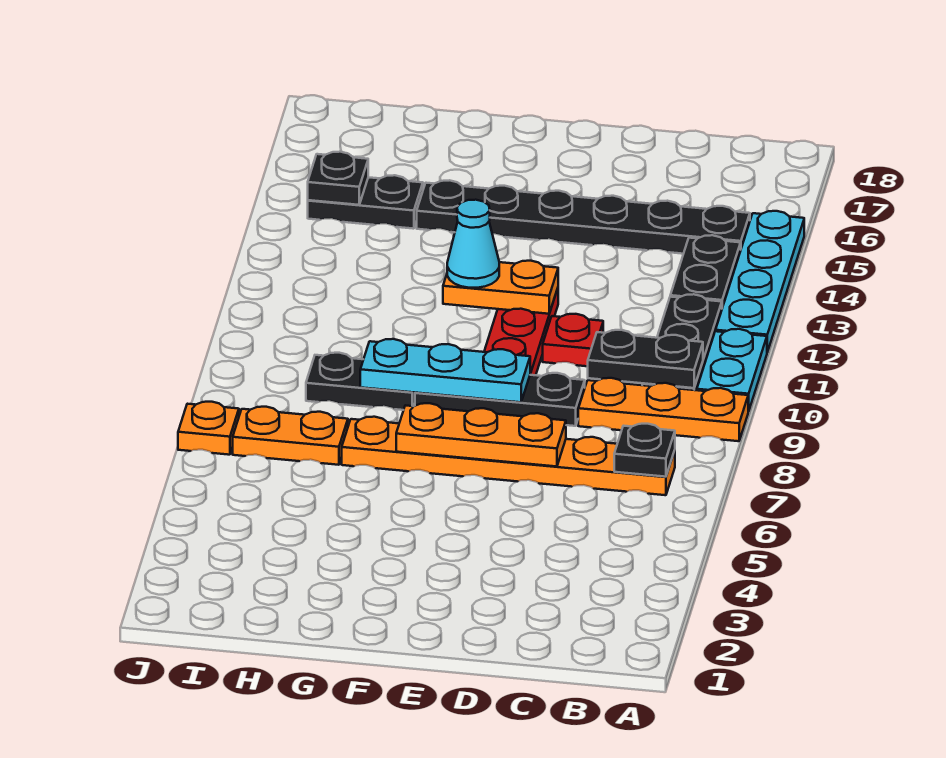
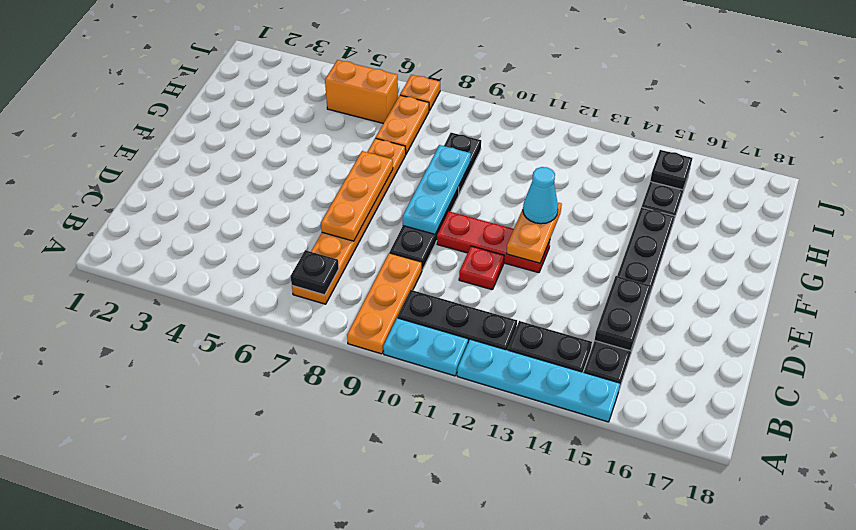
black plate B10:C10 level 2 -> black plate C15:D15 level 2
none -> orange brick I5:I6 level 1

